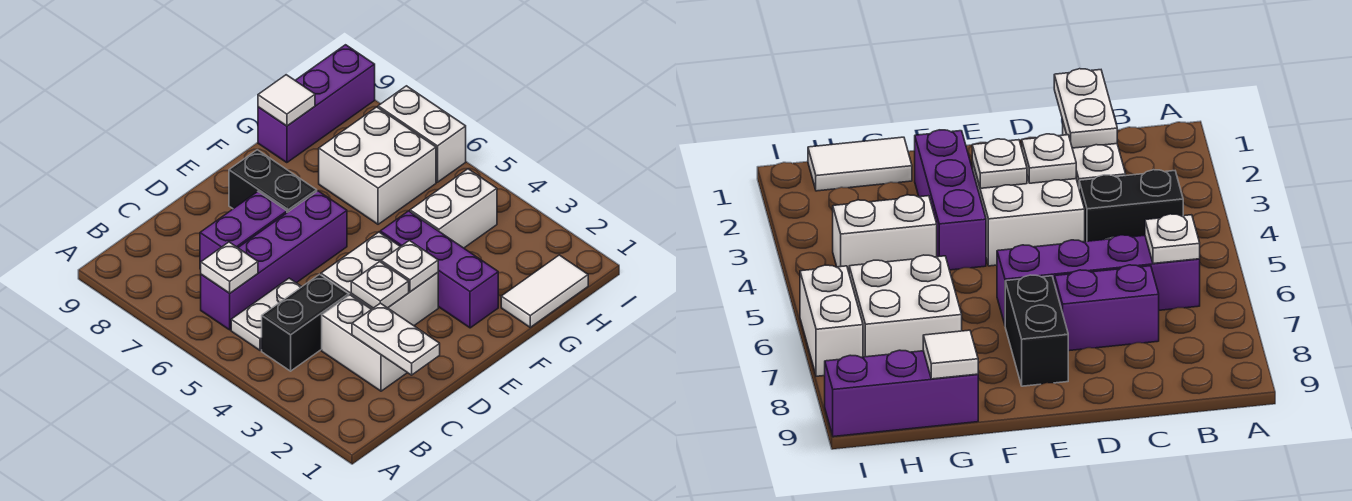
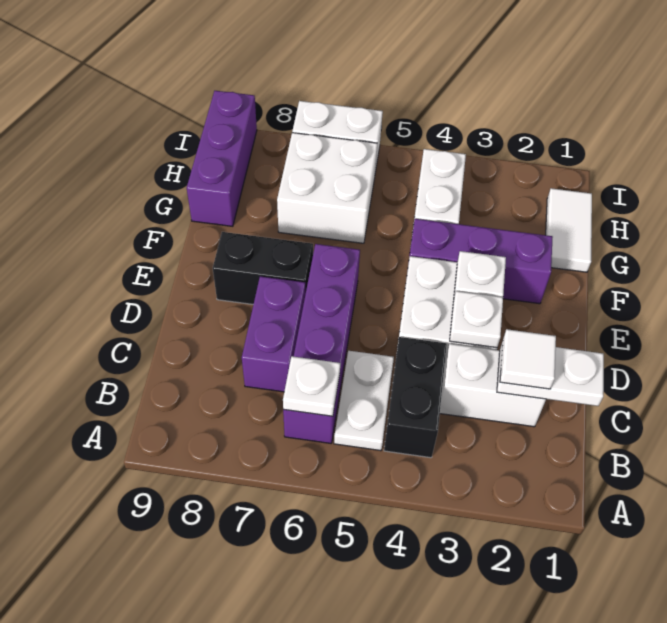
white tile G9 level 2 -> white tile C2 level 3

